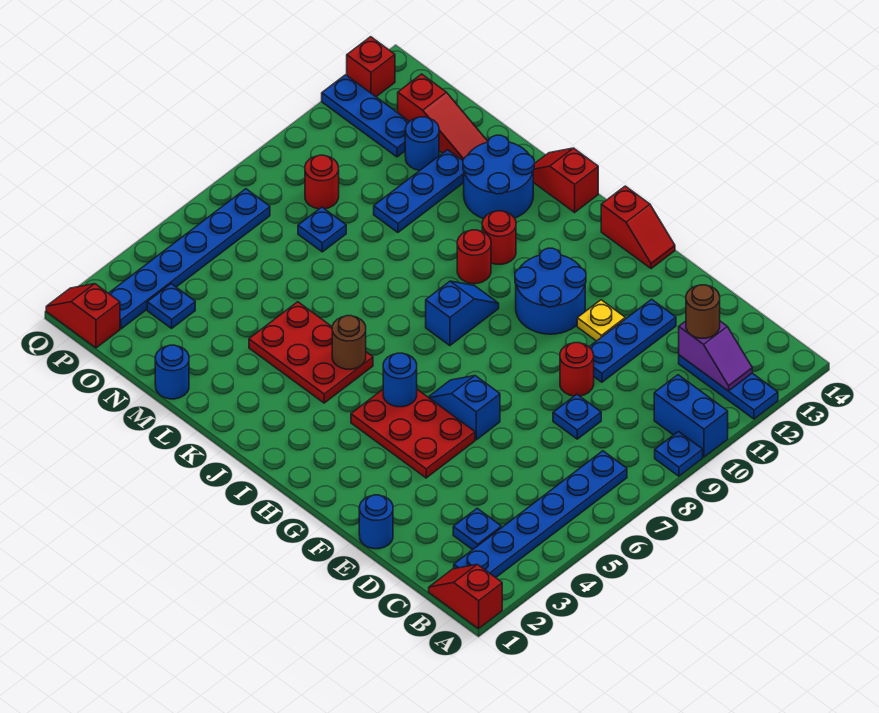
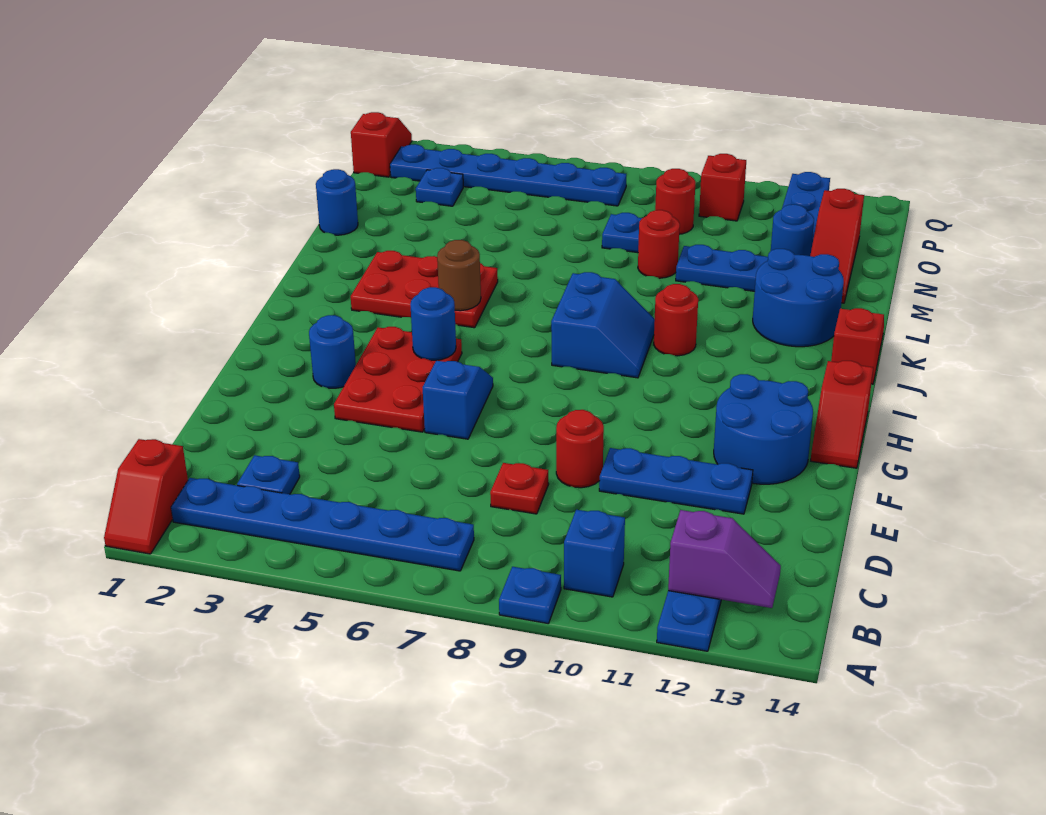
red slope A1:B1 level 1 top A -> red slope A1:B1 level 1 top B
blue brick A10:B10 level 1 -> blue brick B10 level 1
purple slope B12:C12 level 2 top C -> purple slope B12:B13 level 2 top 12
brown round brick C12 level 3 -> none
blue plate D8 level 1 -> red plate D8 level 1
blue round brick E1 level 1 -> blue round brick G3 level 1
yellow plate F11 level 1 -> none
blue round brick G10:H11 level 1 -> blue round brick F12:G13 level 1
blue slope I8:I9 level 1 top 8 -> blue slope I8:J9 level 1 top 8
red plate J4:L5 level 1 -> red plate J3:K5 level 1
red round brick J11 level 1 -> red round brick M9 level 1
red brick Q13 level 1 -> red brick P10 level 1

